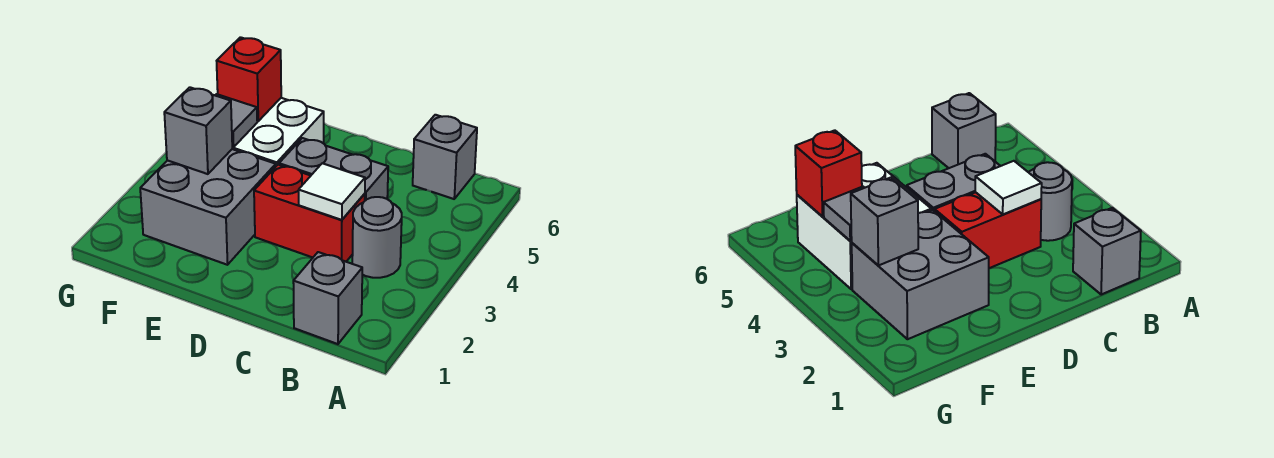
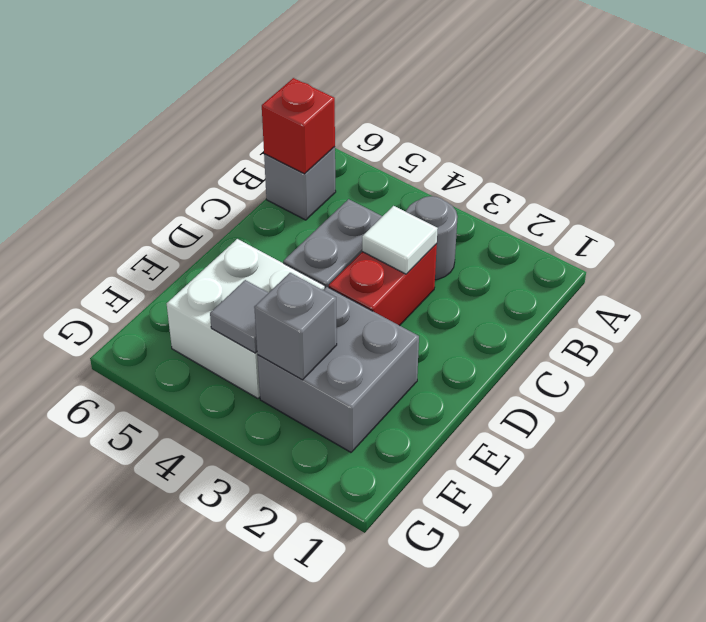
grey brick B1 level 1 -> none
red brick F5 level 2 -> red brick B6 level 2

